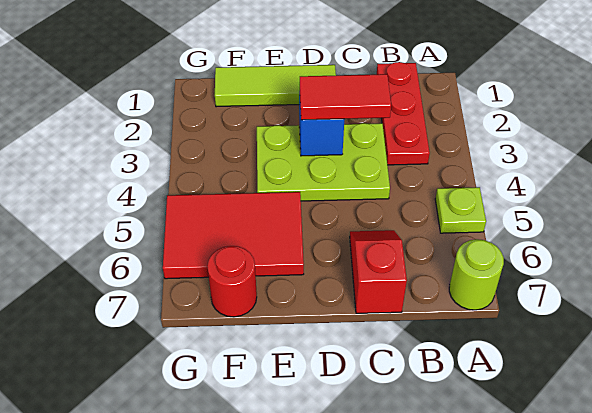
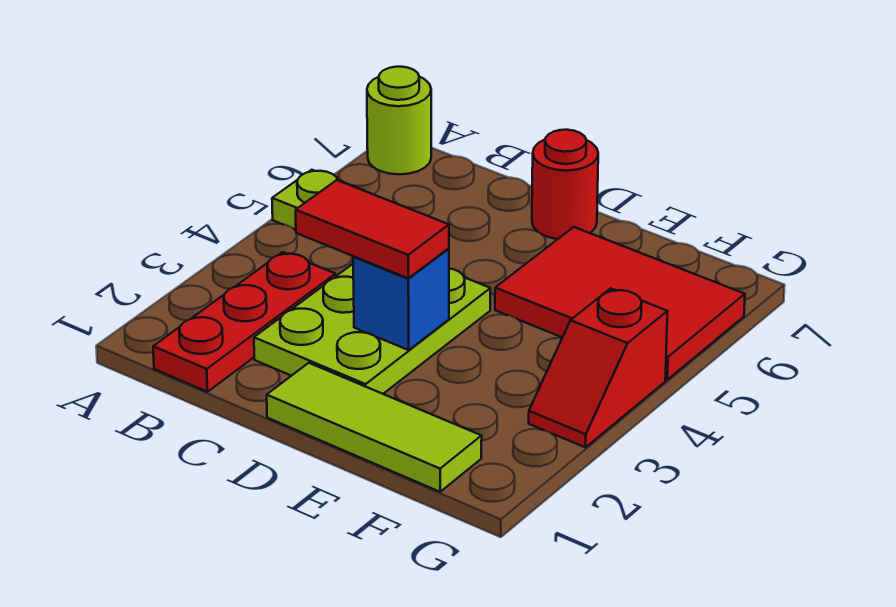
lime plate C3:E4 level 1 -> lime plate C2:D4 level 1
red slope C6:C7 level 1 top 7 -> red slope G3:G4 level 1 top 4
red round brick F7 level 1 -> red round brick D7 level 1

